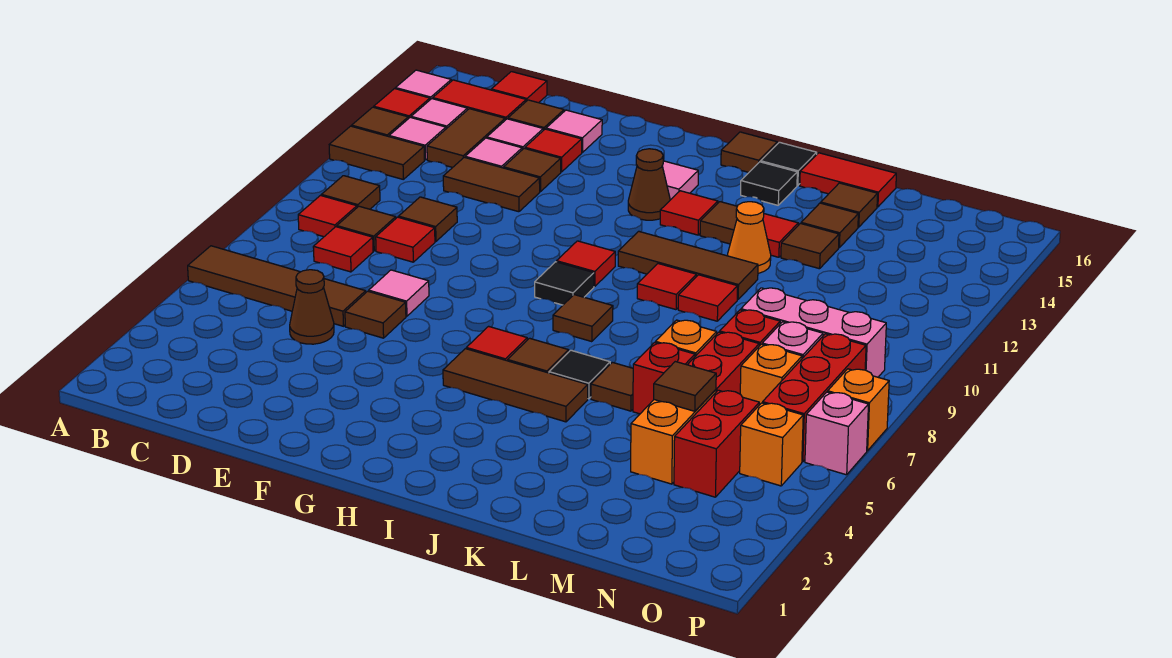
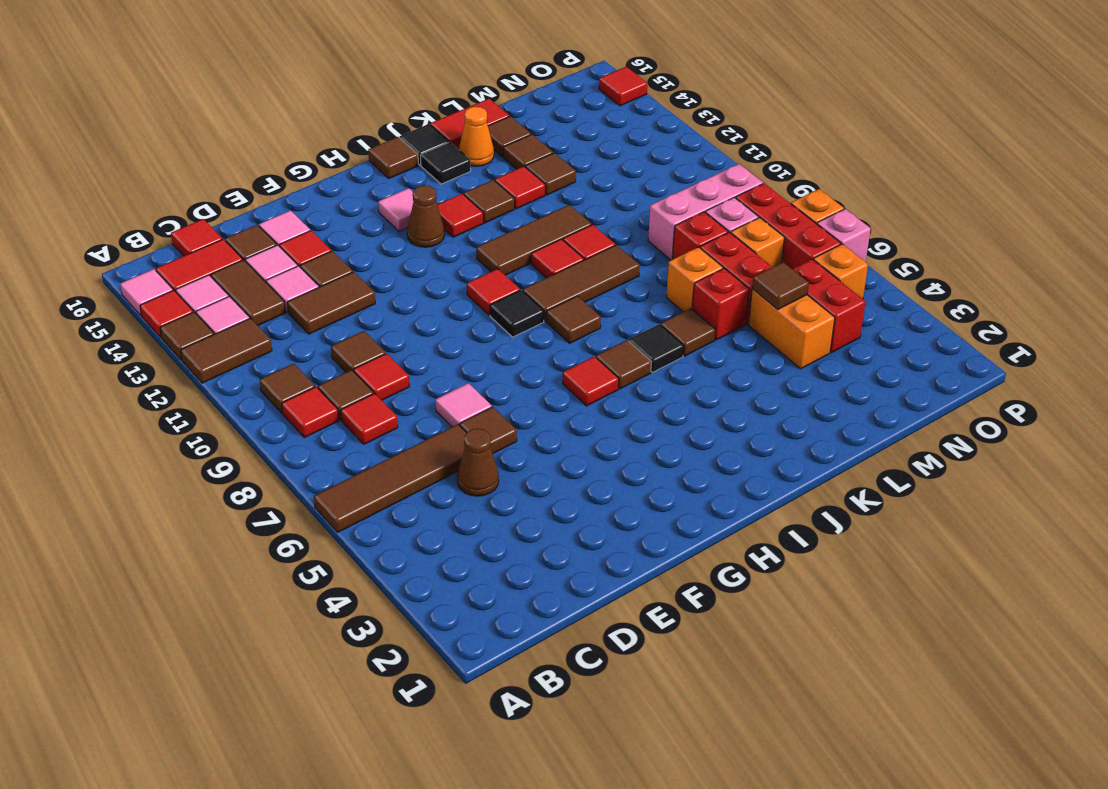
brown tile H5:J5 level 1 -> brown tile I9:K9 level 1
orange cone K12 level 1 -> orange cone K15 level 1
none -> red tile P15 level 1

